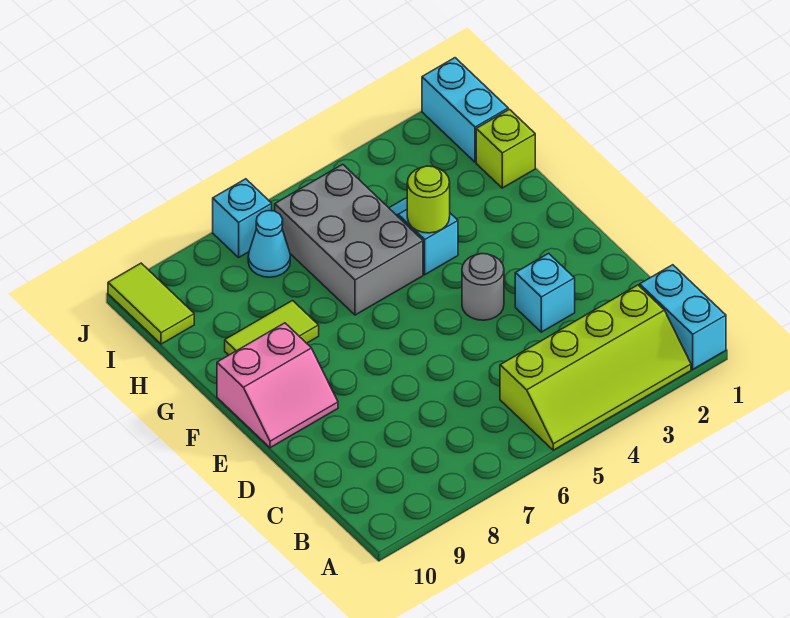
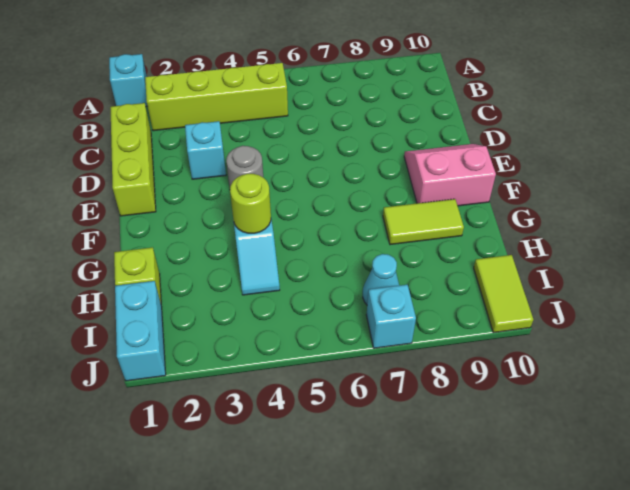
cyan brick A1:B1 level 1 -> cyan brick A1 level 1
none -> lime brick C1:E1 level 1
grey brick G5:I6 level 1 -> none

